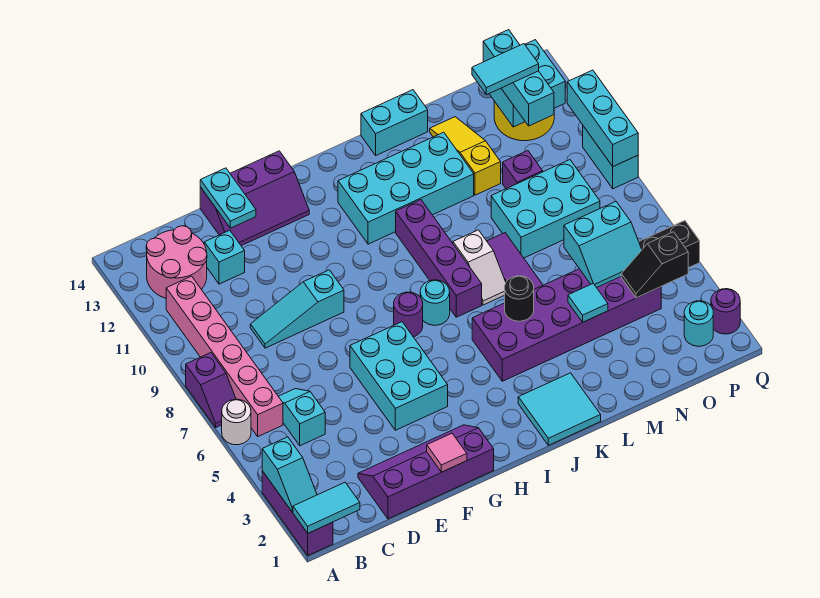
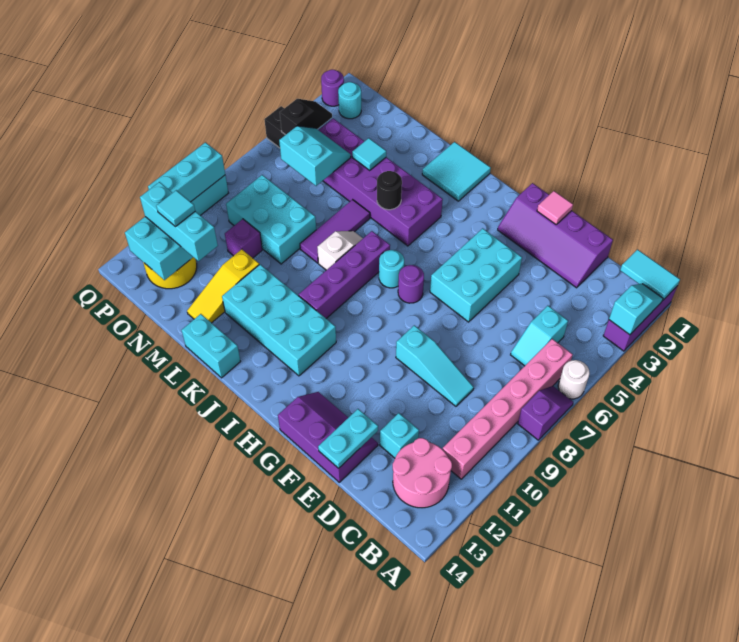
cyan tile N12:O12 level 4 -> cyan tile O12 level 4
black slope O4:P4 level 2 top P -> black slope P4:P5 level 2 top 5
cyan brick O11:O13 level 3 -> cyan brick N12:P12 level 3

